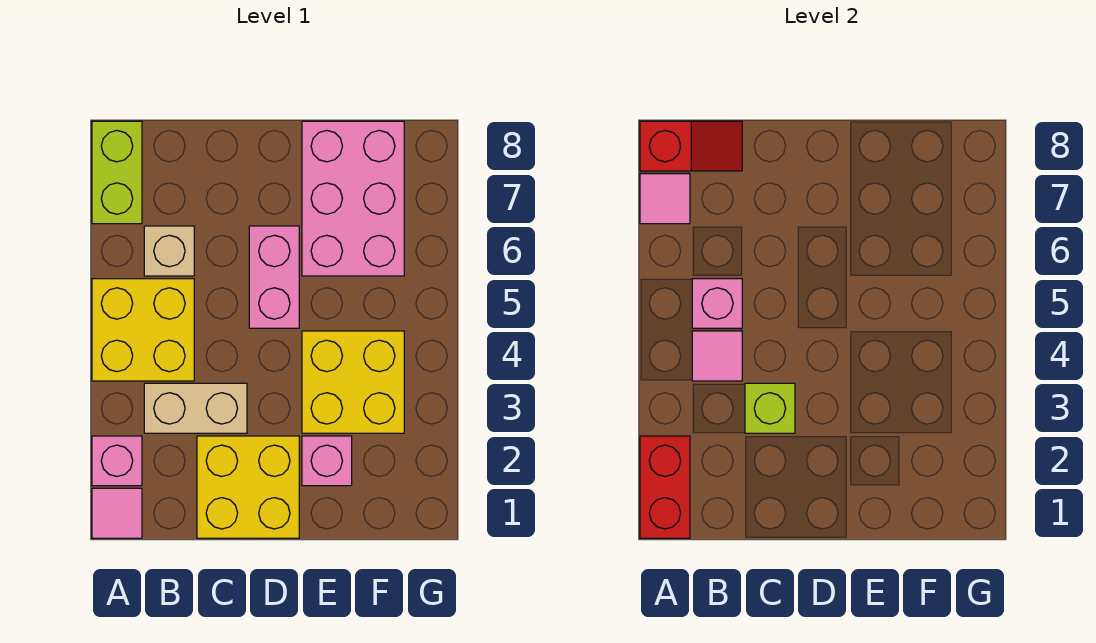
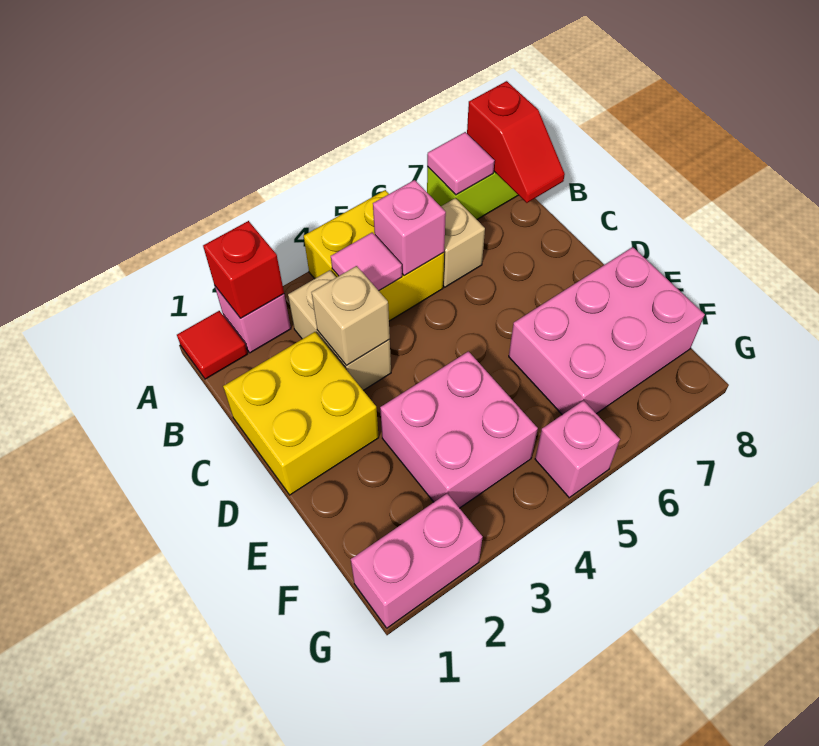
pink tile A1 level 1 -> red tile A1 level 1
red brick A1:A2 level 2 -> red brick A2 level 2
lime brick C3 level 2 -> tan brick C3 level 2
pink brick D5:D6 level 1 -> pink brick G1:G2 level 1
pink brick E2 level 1 -> pink brick G5 level 1
yellow brick E3:F4 level 1 -> pink brick E3:F4 level 1

